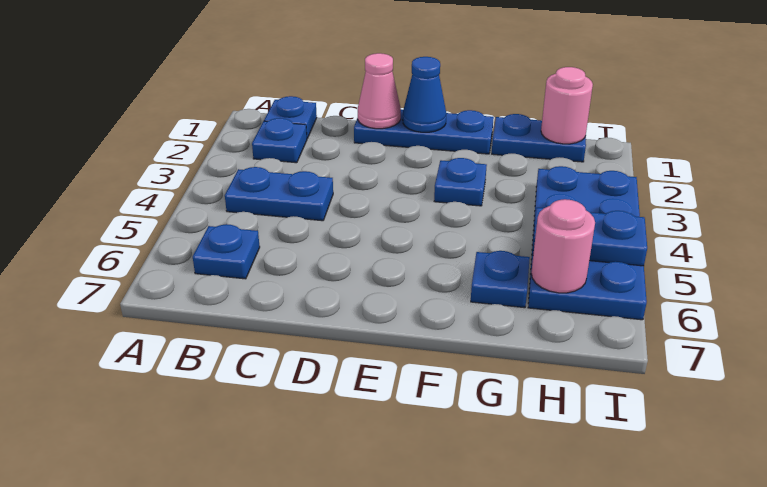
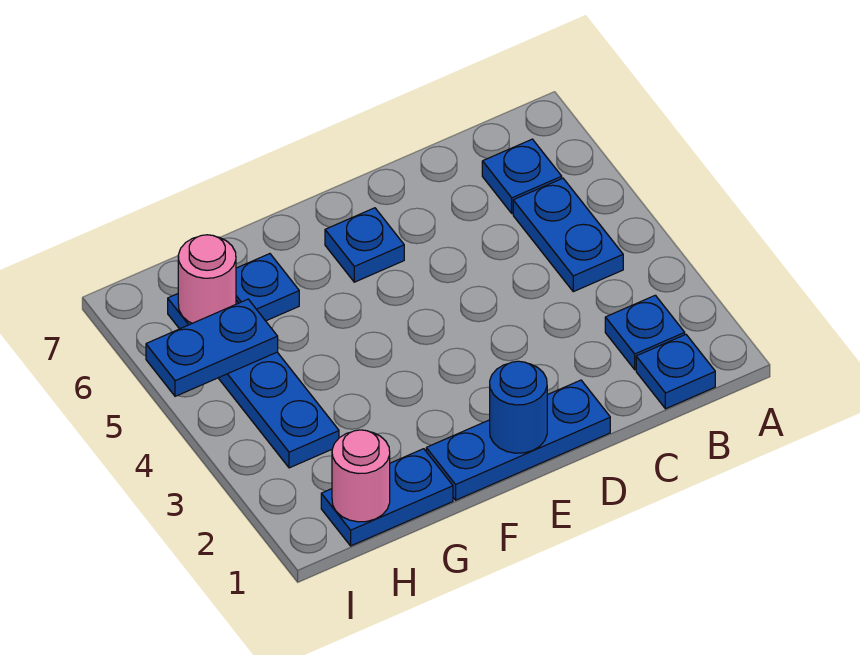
blue plate B4:C4 level 1 -> blue plate B4:B5 level 1
pink cone D1 level 2 -> none
blue cone E1 level 2 -> blue round brick E1 level 2
blue plate F3 level 1 -> blue plate E6 level 1
blue plate H3:I6 level 1 -> blue plate H3:H6 level 1

